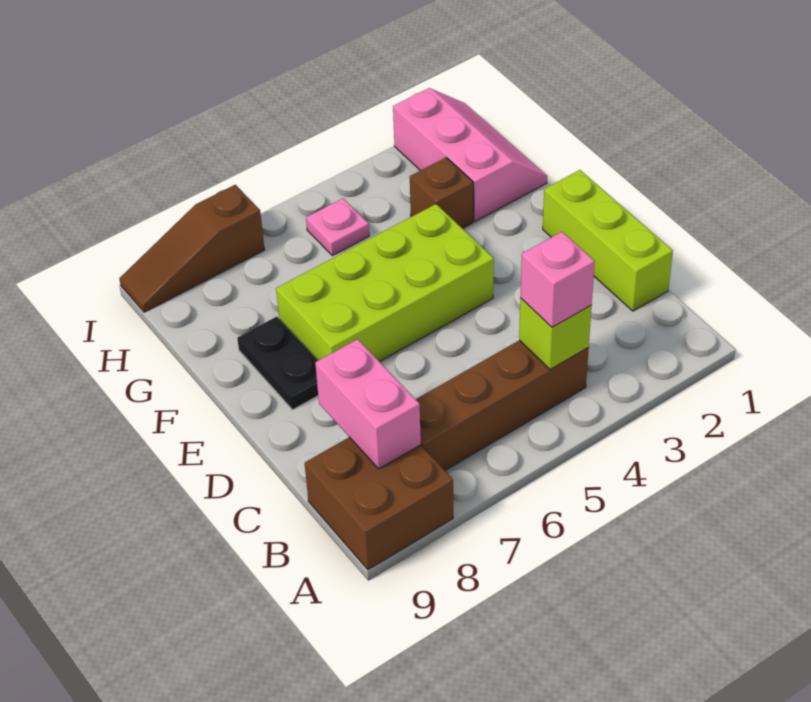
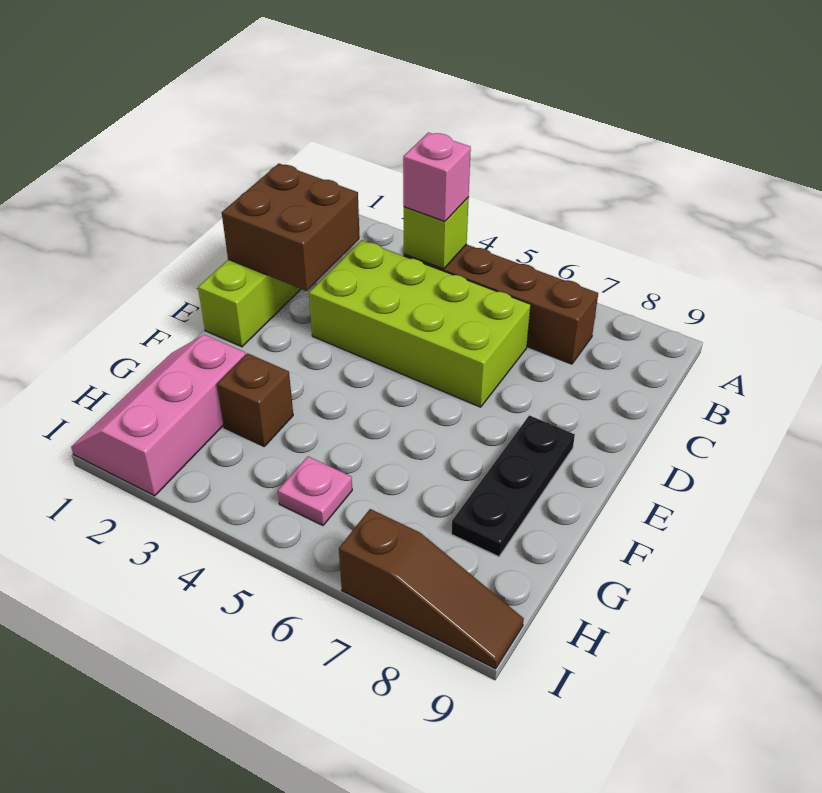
brown brick A8:B9 level 1 -> brown brick C1:D2 level 2
pink brick B8:C8 level 2 -> none
lime brick E4:F7 level 1 -> lime brick C3:D6 level 1
black plate E8:F8 level 1 -> black plate E8:G8 level 1

